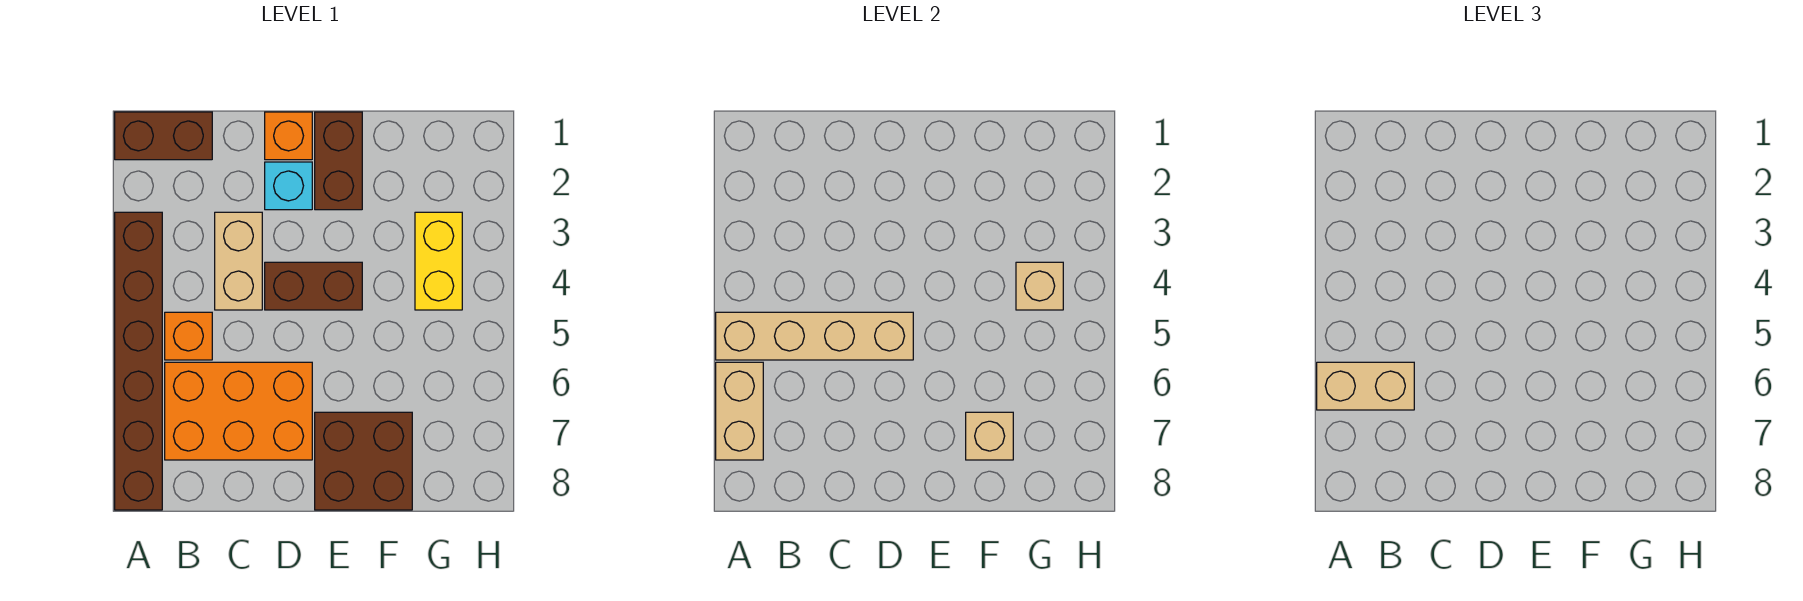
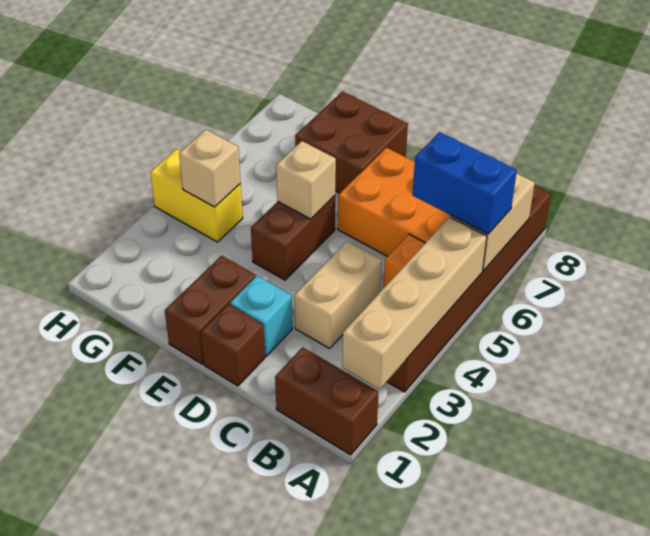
tan brick A5:D5 level 2 -> tan brick A2:A5 level 2
tan brick A6:B6 level 3 -> blue brick A6:B6 level 3
orange brick D1 level 1 -> brown brick D1 level 1
brown brick D4:E4 level 1 -> brown brick E4:E5 level 1
tan brick F7 level 2 -> tan brick E5 level 2
yellow brick G3:G4 level 1 -> yellow brick G4:H4 level 1

